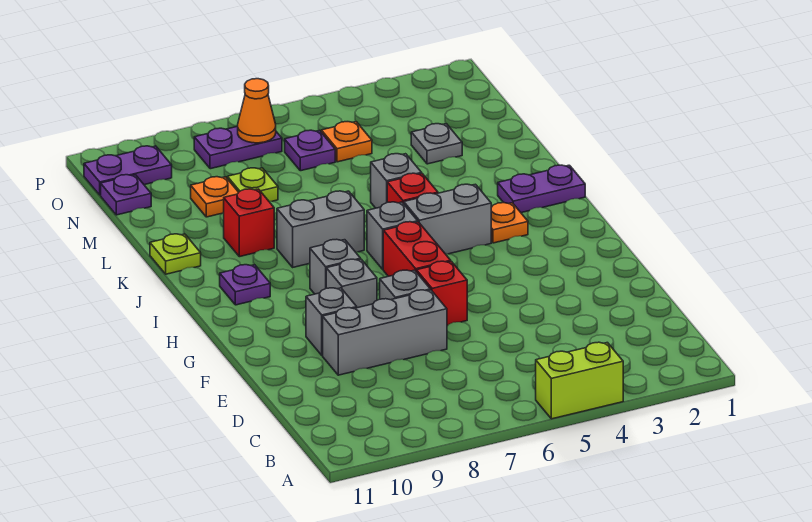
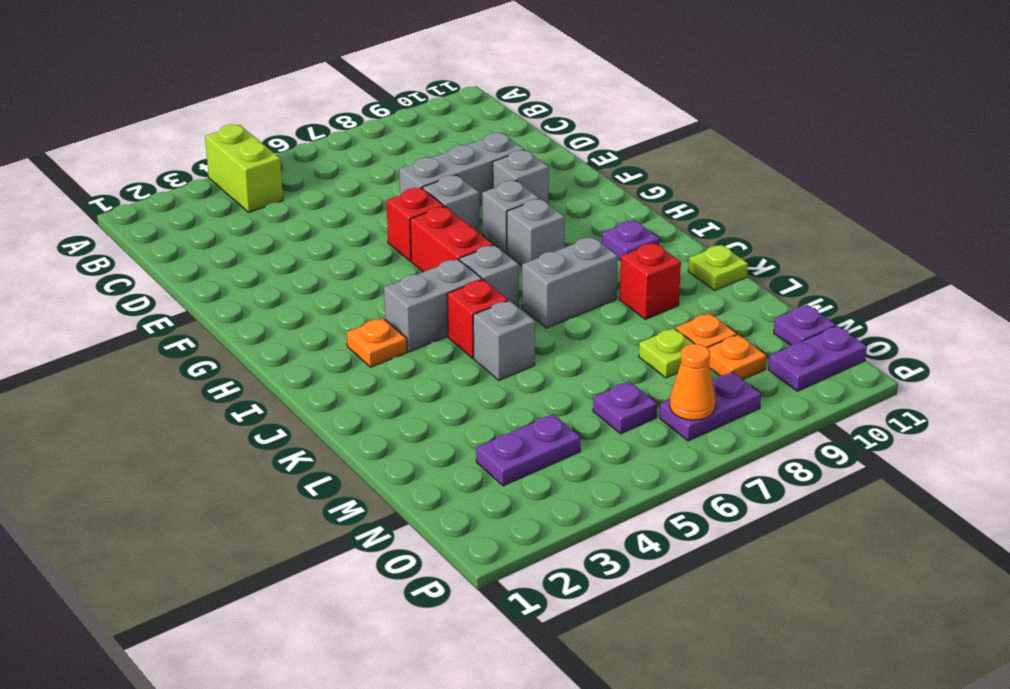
lime brick A4:A5 level 1 -> lime brick A4:B4 level 1
purple plate J1:J2 level 1 -> purple plate N3:N4 level 1
grey plate M3 level 1 -> none
orange plate N5 level 1 -> orange plate N9 level 1

